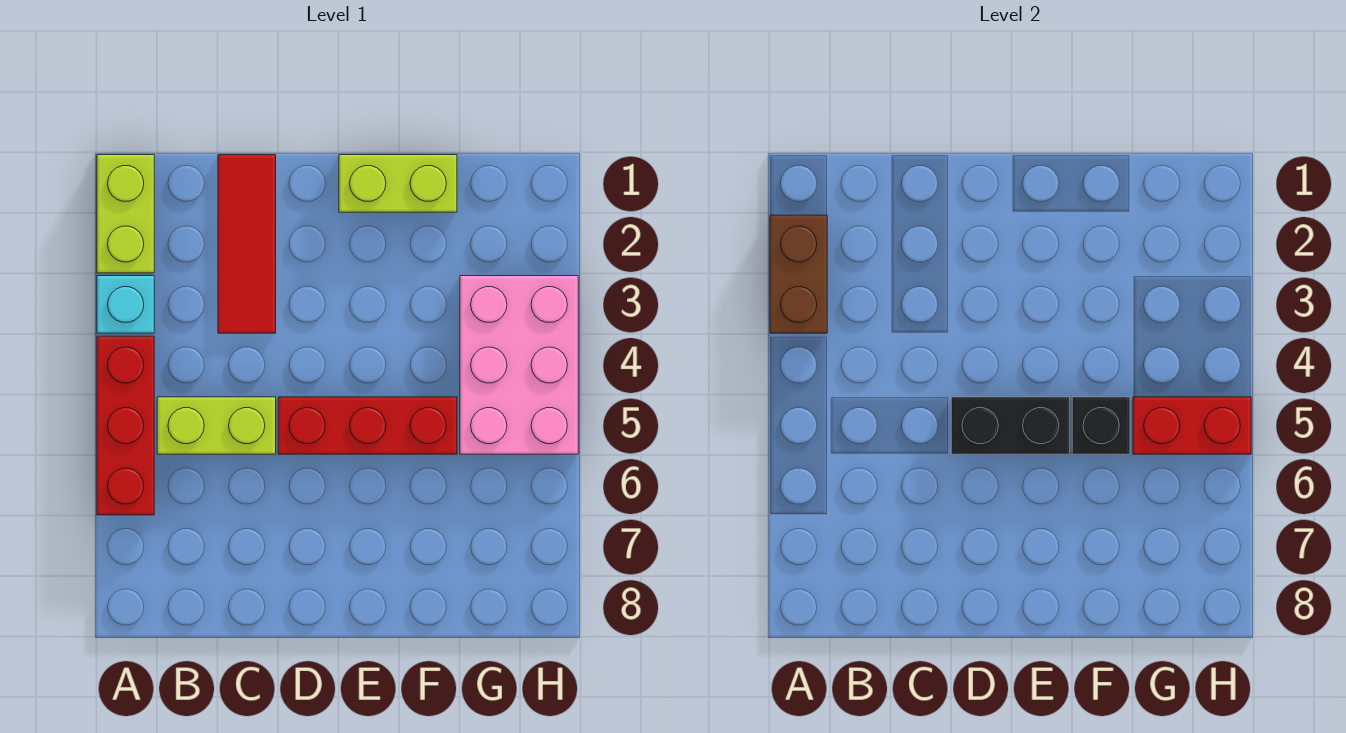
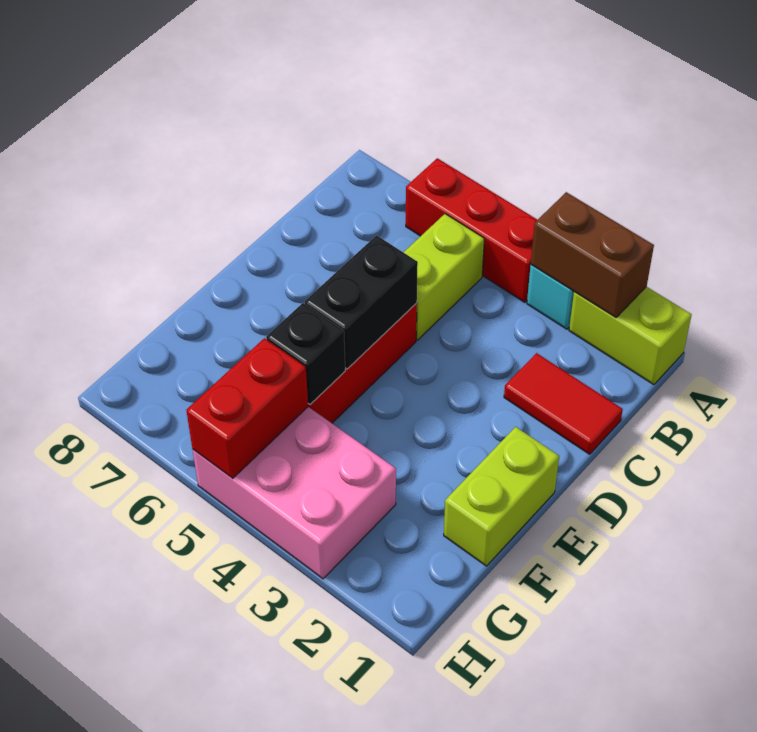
red tile C1:C3 level 1 -> red tile C1:C2 level 1

